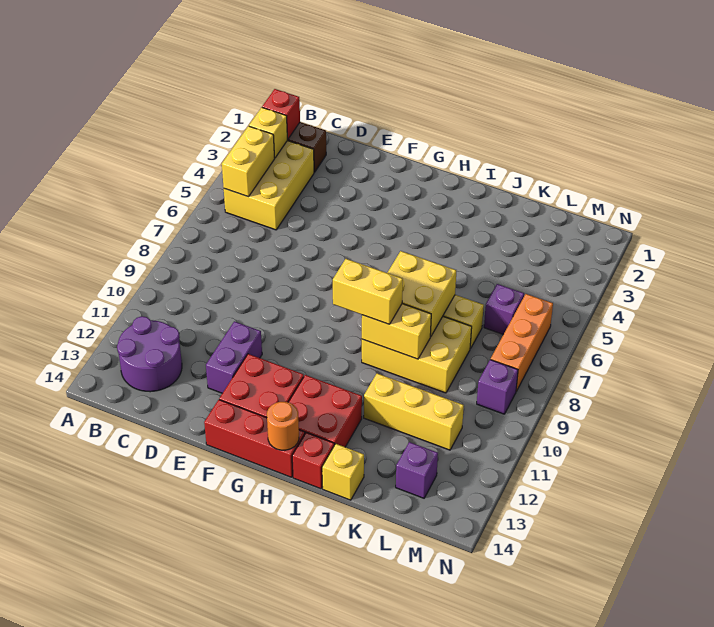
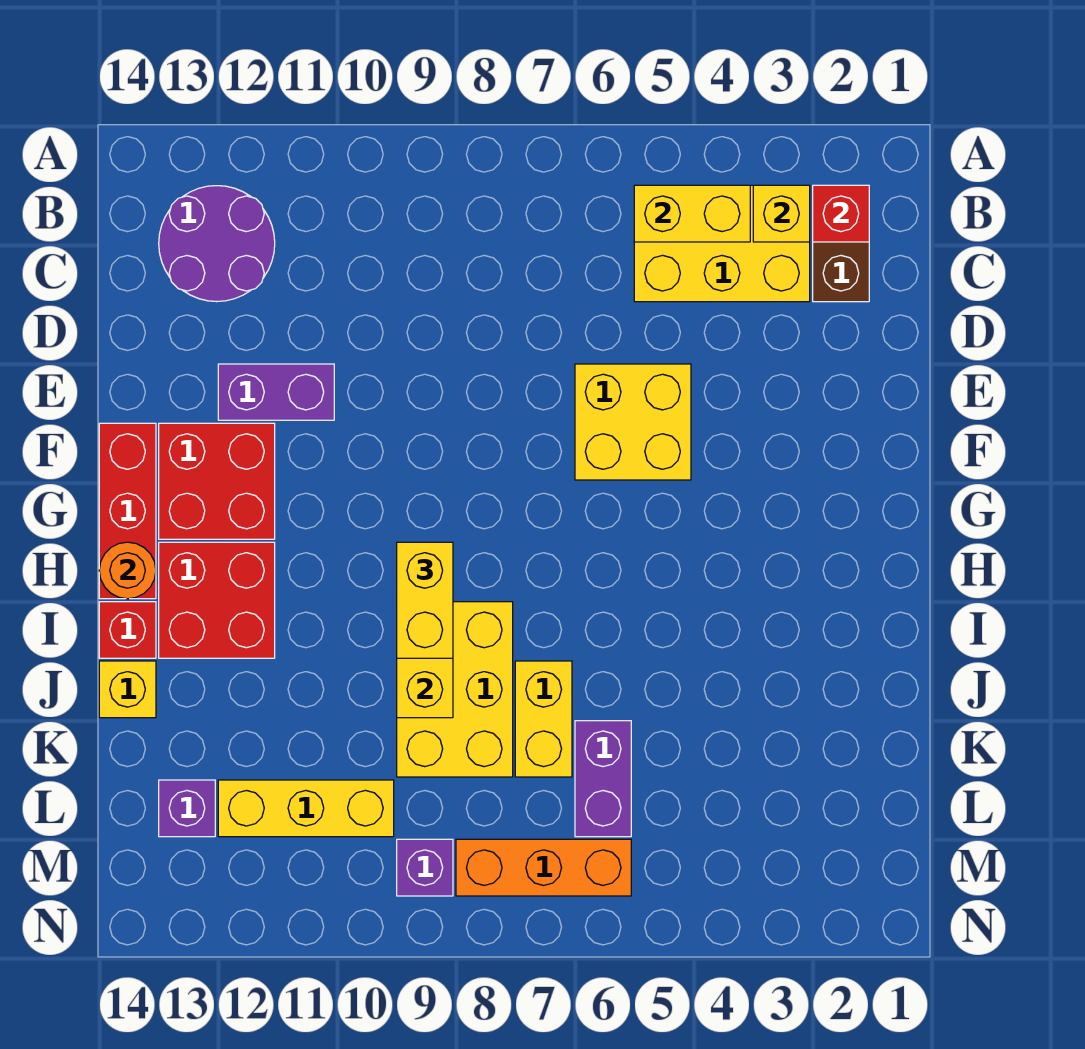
yellow brick I7:J8 level 2 -> yellow brick E5:F6 level 1
yellow brick J11:L11 level 1 -> yellow brick L10:L12 level 1
purple brick L6 level 1 -> purple brick K6:L6 level 1

